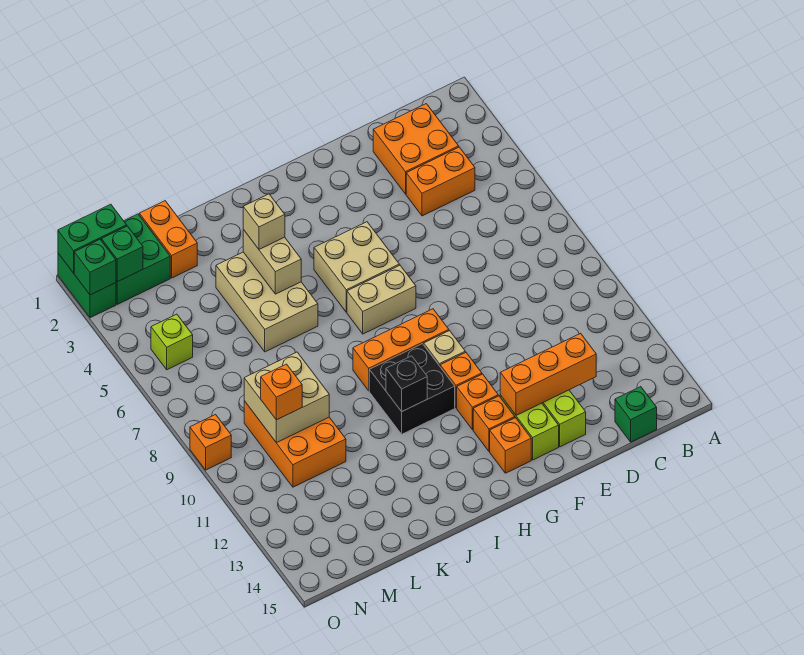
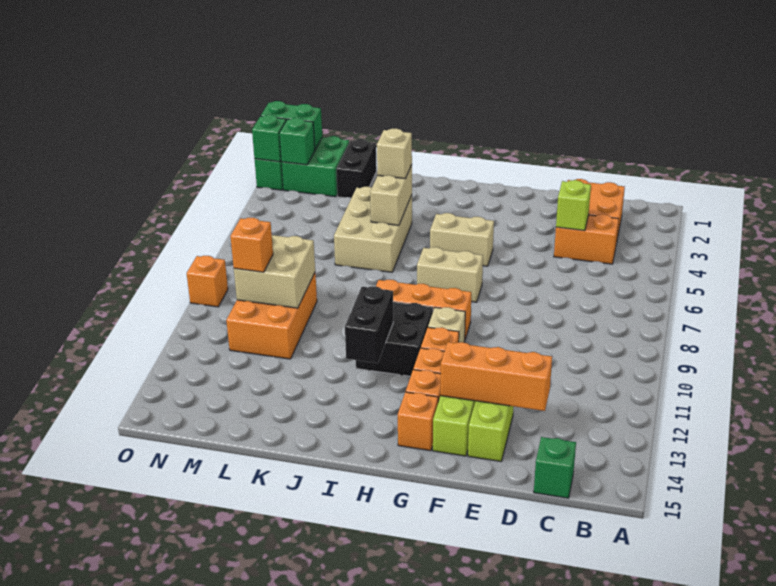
tan brick G5:H6 level 1 -> tan brick G5:H5 level 1
black brick I11 level 2 -> black brick I11:I12 level 2
orange brick L1:L2 level 1 -> black brick L1:L2 level 1
lime brick N5 level 1 -> lime brick D4 level 2

